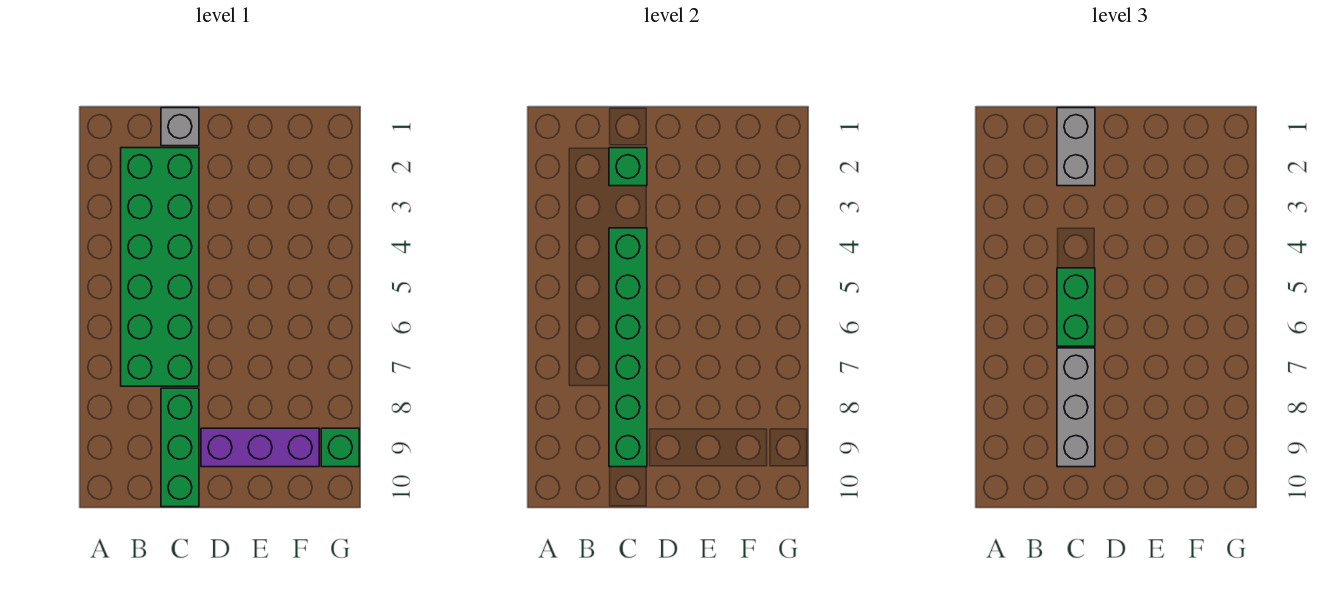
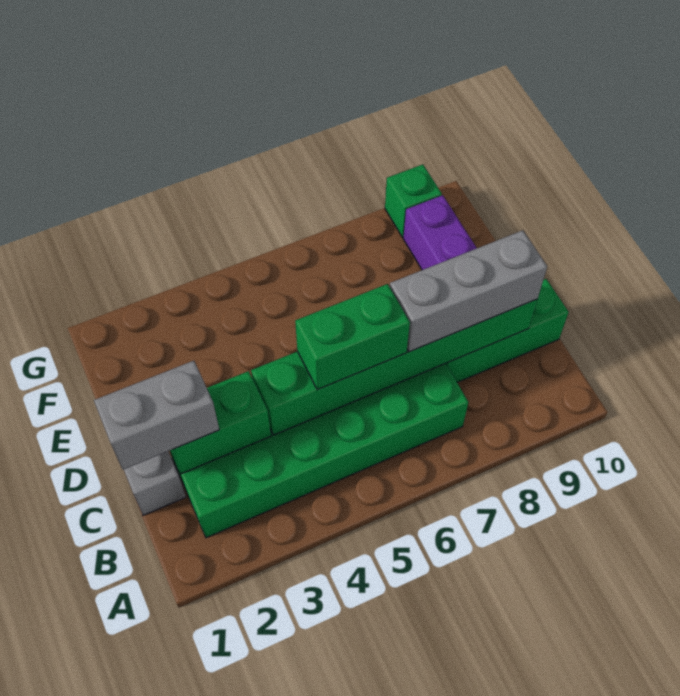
green brick C2 level 2 -> green brick C2:C3 level 2

